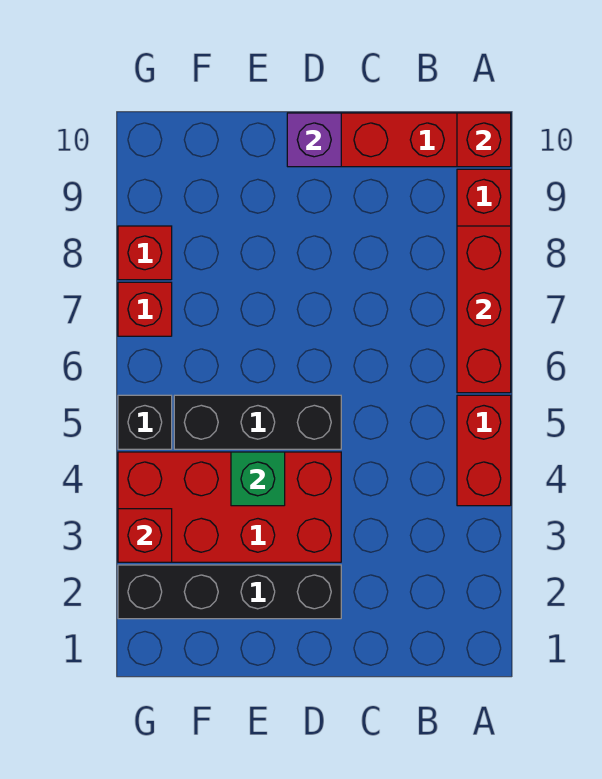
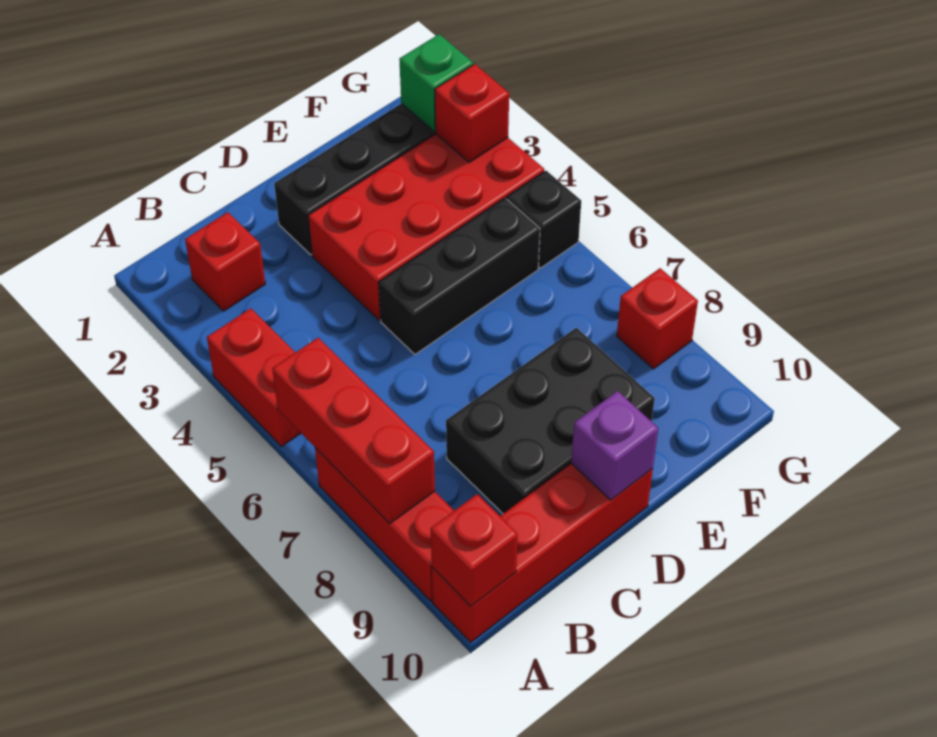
none -> black brick C8:E9 level 1
green brick E4 level 2 -> green brick G2 level 2
red brick G7 level 1 -> red brick B2 level 1

